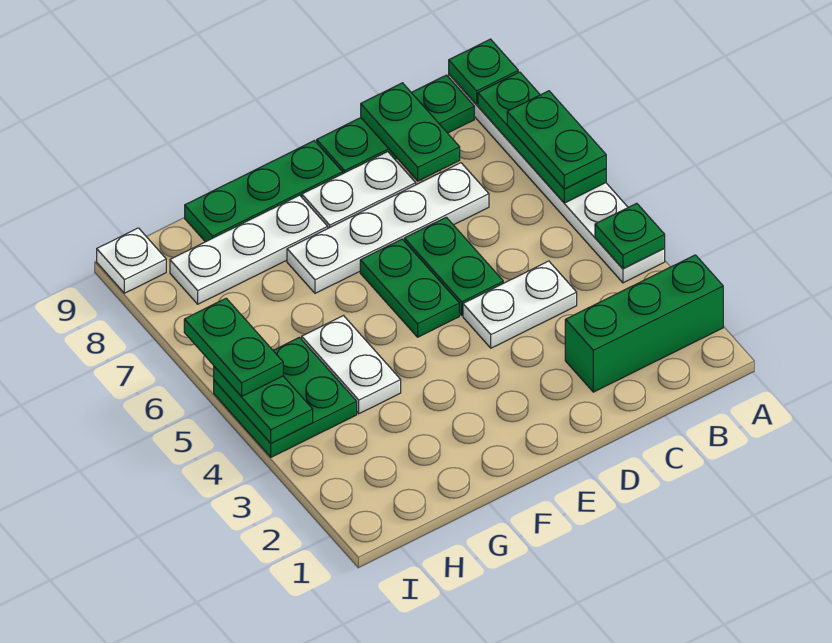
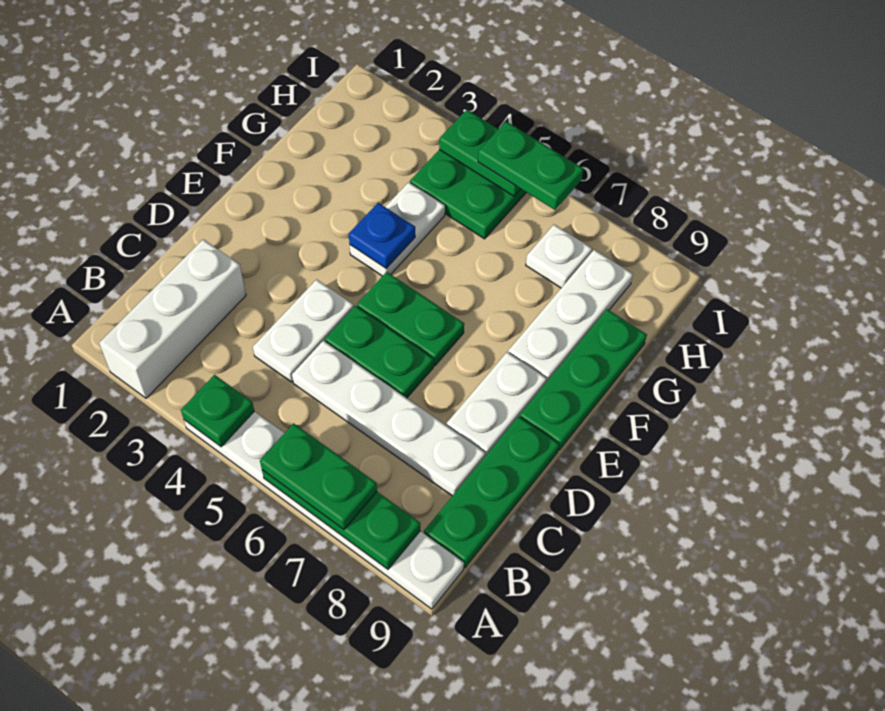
green brick A2:C2 level 1 -> white brick A2:C2 level 1
green plate A9 level 2 -> none
white plate C7:F7 level 1 -> white plate C5:C8 level 1
green plate C8:C9 level 2 -> none
none -> blue plate F4 level 2
white plate G4:G5 level 1 -> white plate F4:G4 level 1
white plate I9 level 1 -> white plate H7 level 1

